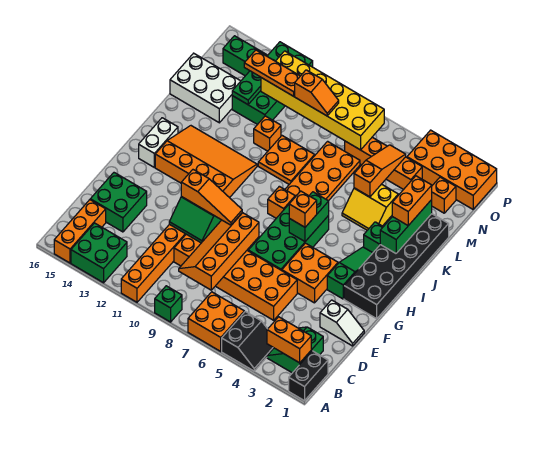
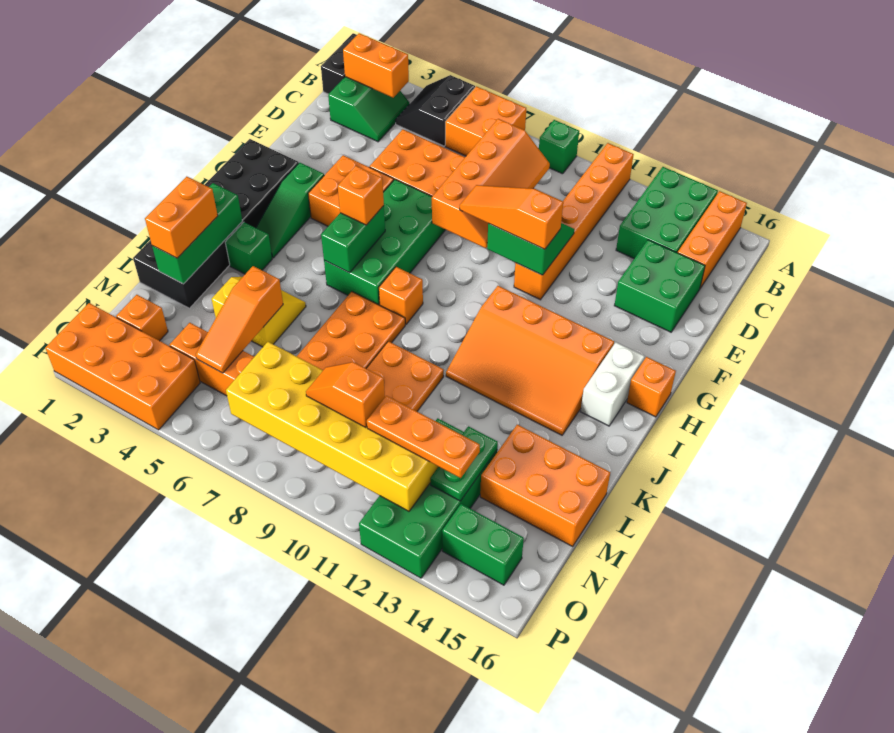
green brick A13:B14 level 1 -> green brick A13:C14 level 1
white slope E1:E2 level 1 top 2 -> none
orange brick L11 level 1 -> orange brick H16 level 1
white brick L14:M16 level 1 -> orange brick L14:M16 level 1

